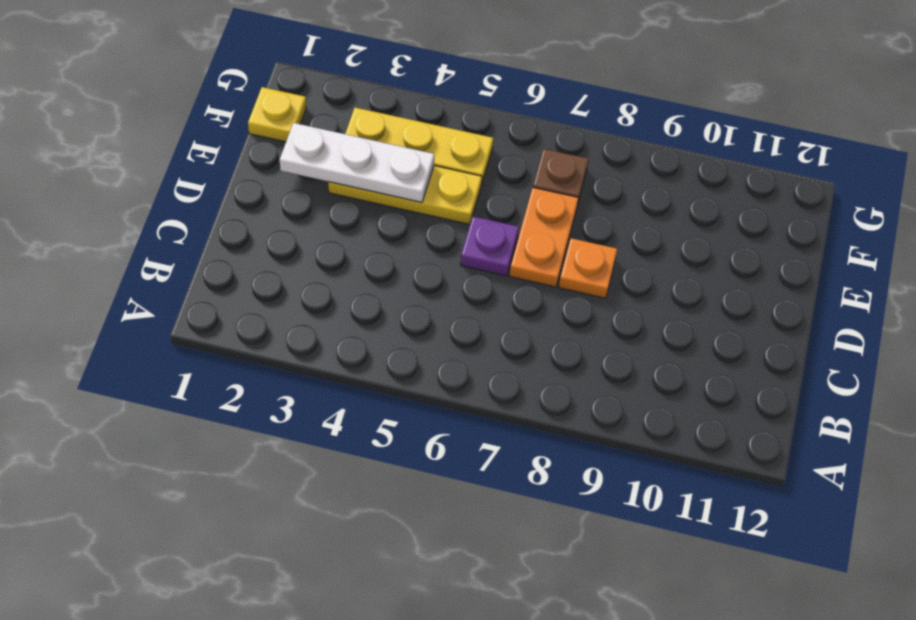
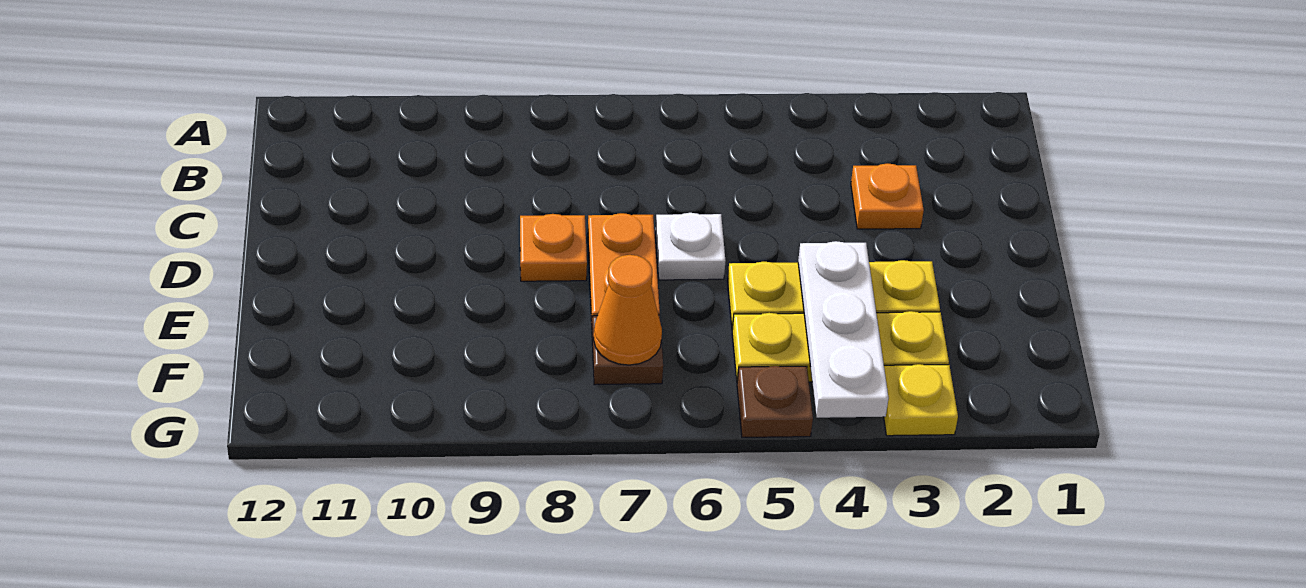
none -> orange plate C3 level 1
purple plate D6 level 1 -> white plate D6 level 1
white plate E2:E4 level 2 -> white plate E4:G4 level 2
yellow plate F1 level 1 -> yellow plate G3 level 1
none -> orange cone F7 level 2
none -> brown plate G5 level 1

